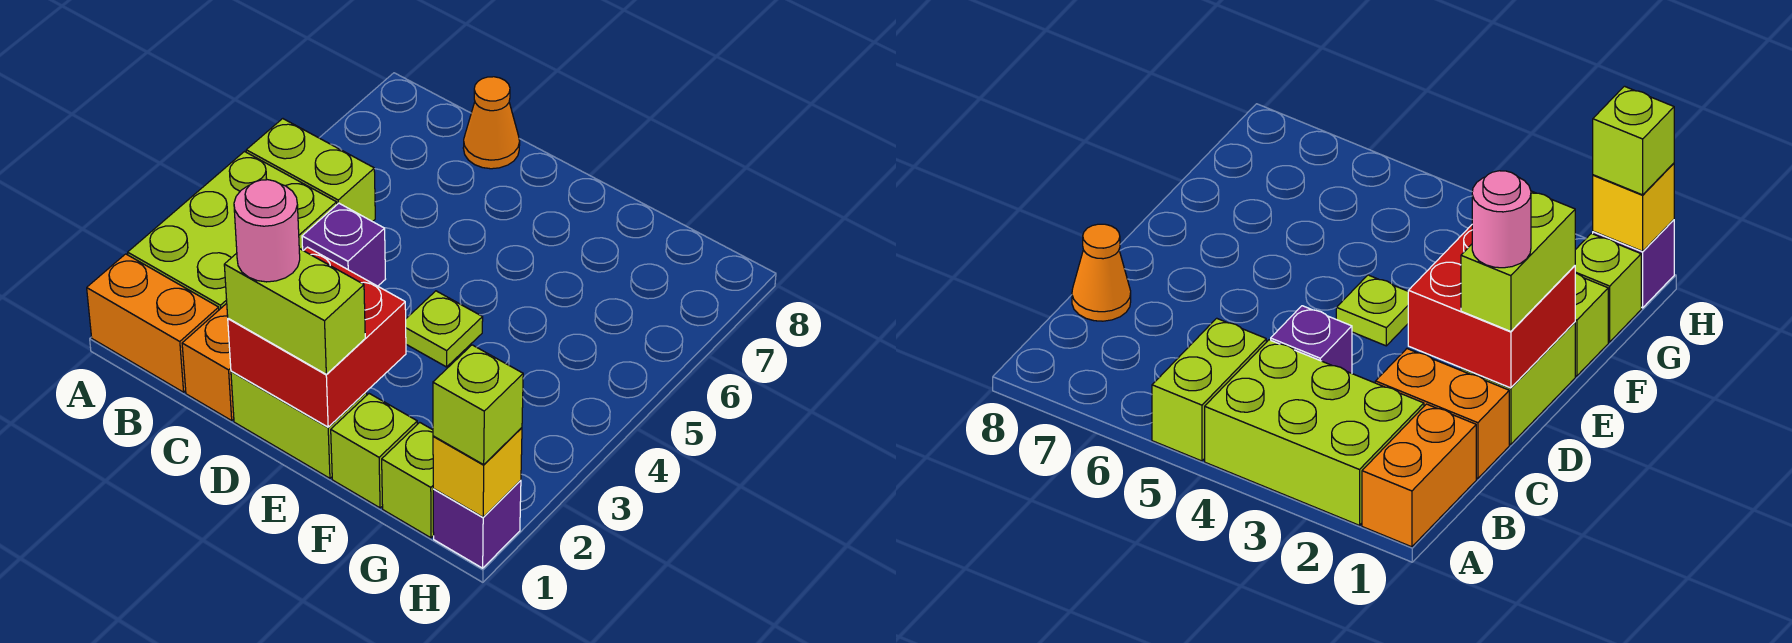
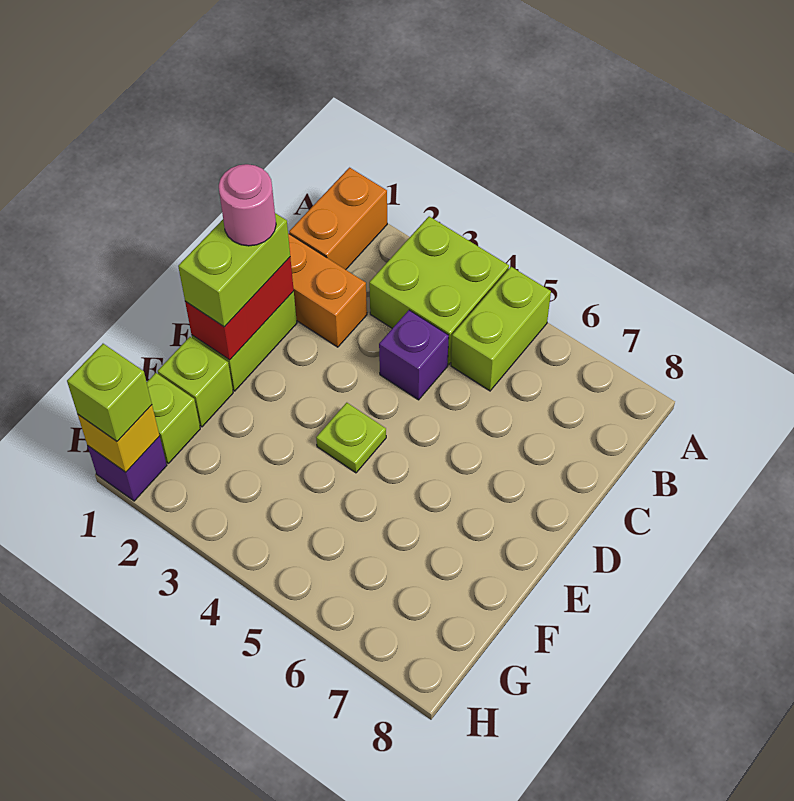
lime brick A2:B4 level 1 -> lime brick A3:B4 level 1
orange cone C8 level 1 -> none
red brick D1:E2 level 2 -> red brick D1:E1 level 2

